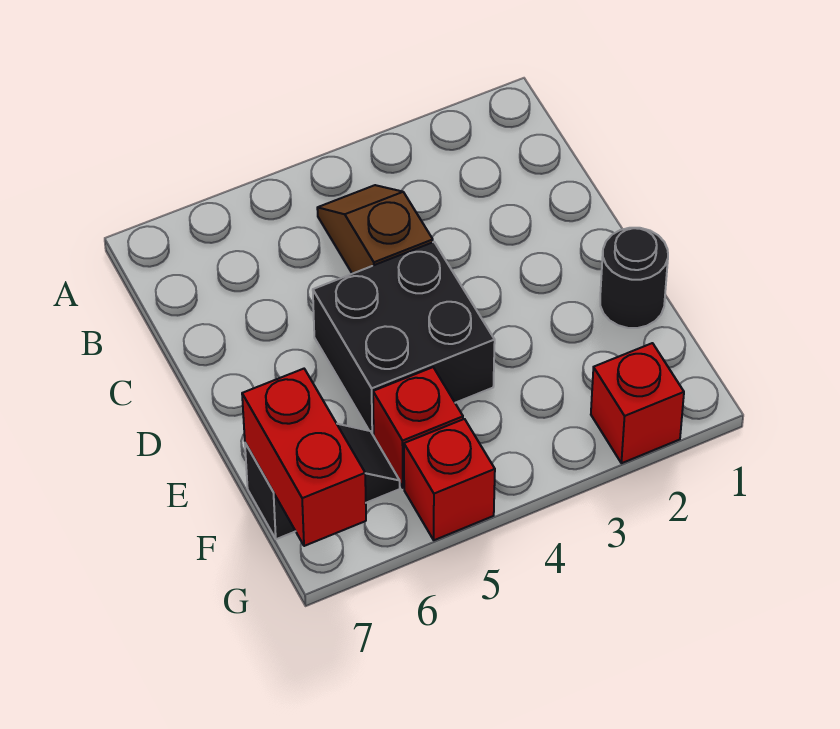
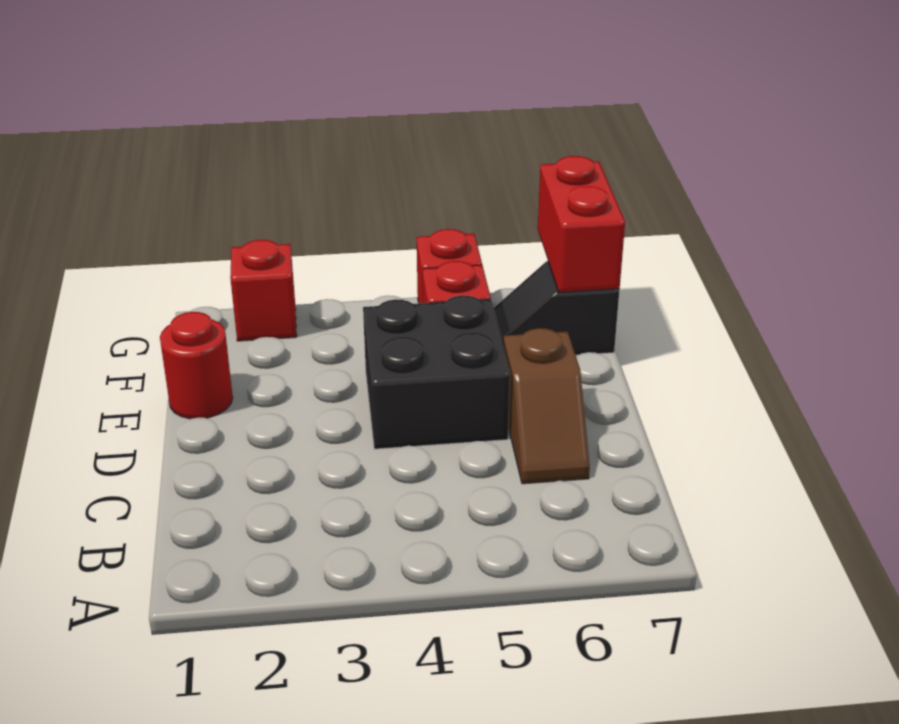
brown slope B4:C4 level 1 top C -> brown slope C6:D6 level 1 top D
black round brick E1 level 1 -> red round brick E1 level 1

